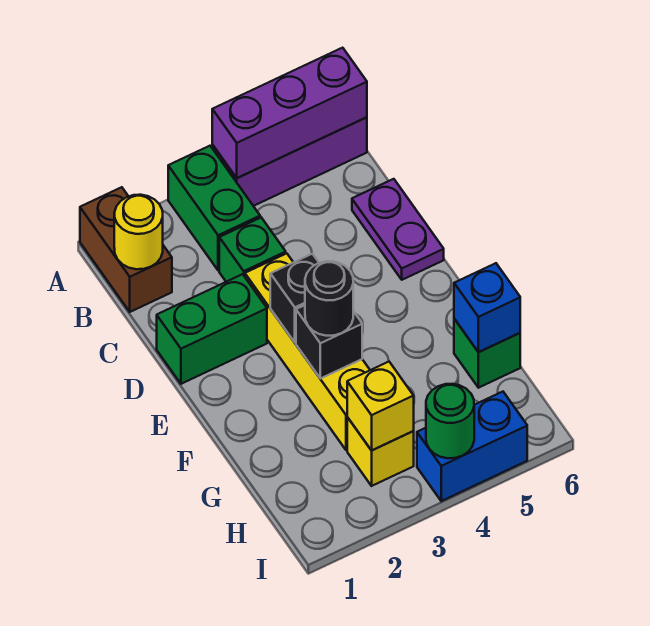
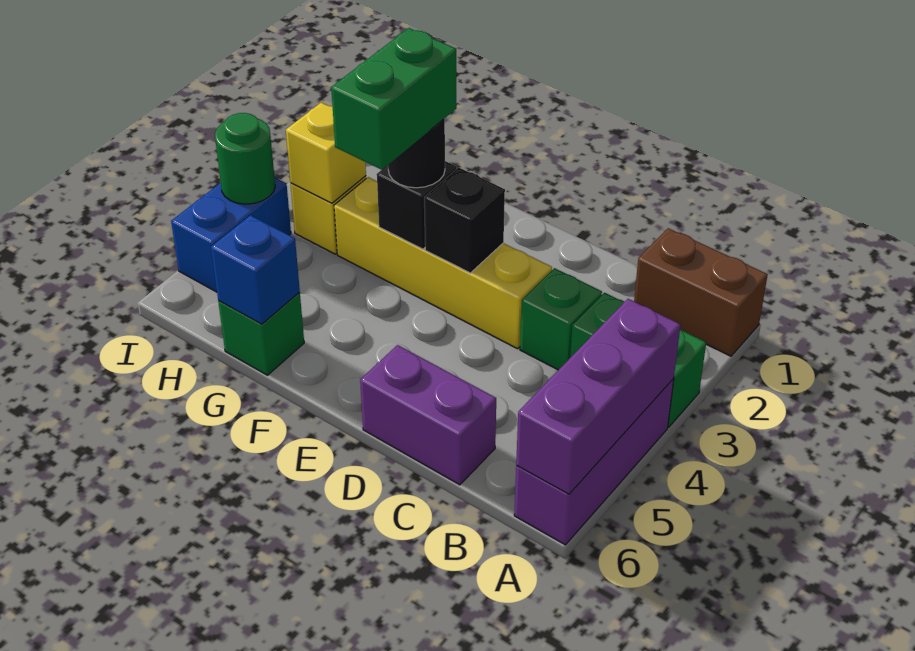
yellow round brick B1 level 2 -> none
purple plate C6:D6 level 1 -> purple brick C6:D6 level 1
green brick D1:D2 level 1 -> green brick F3:F4 level 4

